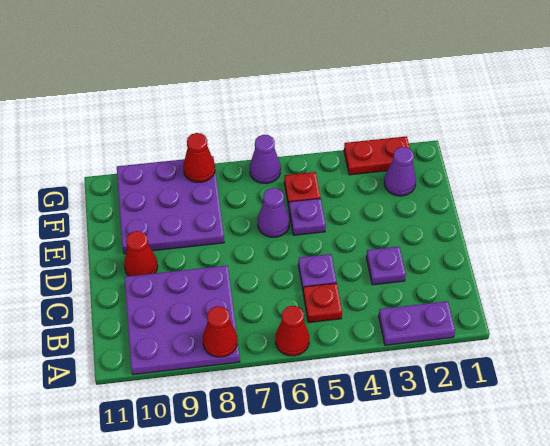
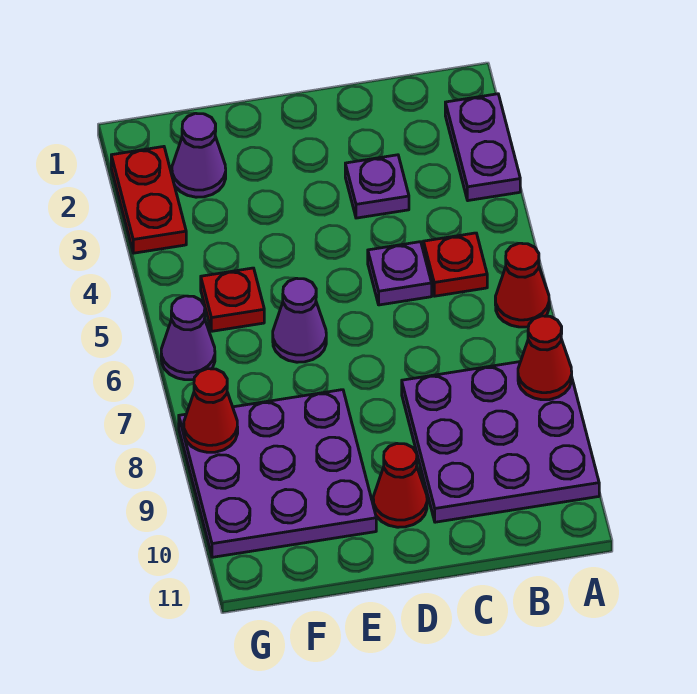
purple plate E5 level 1 -> none

